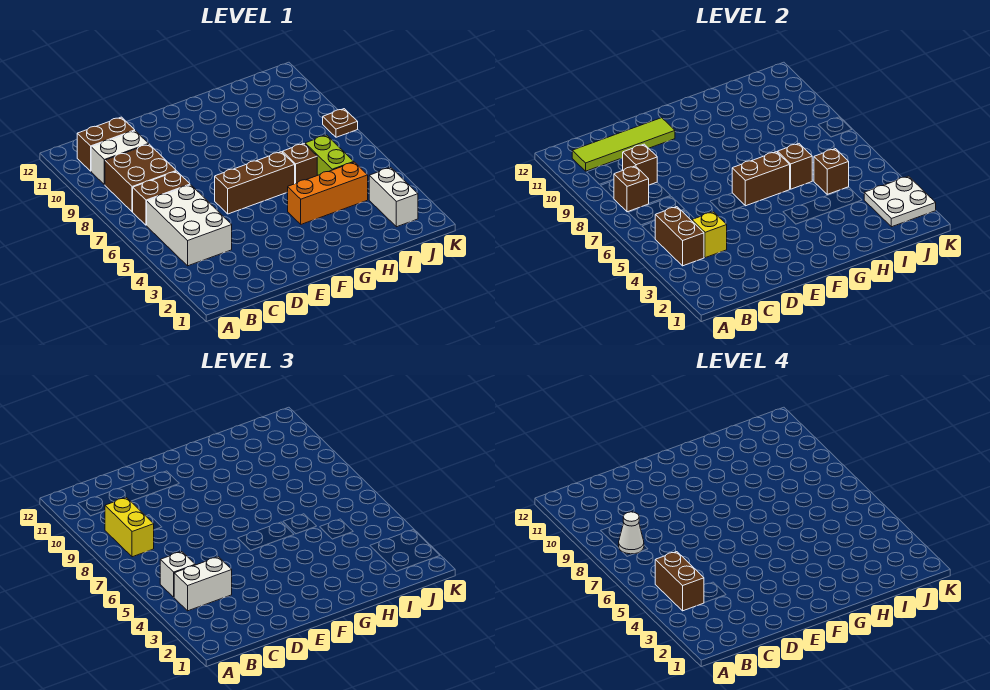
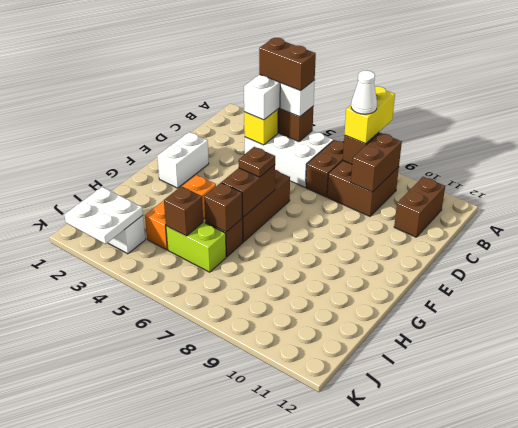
yellow brick B8:B9 level 3 -> yellow brick A8:B8 level 3
white brick B10:C10 level 1 -> white brick E2:F2 level 1
lime tile B11:E11 level 2 -> none
brown brick C9 level 2 -> brown brick B9:C9 level 2
brown plate K8 level 1 -> brown plate F6 level 3

